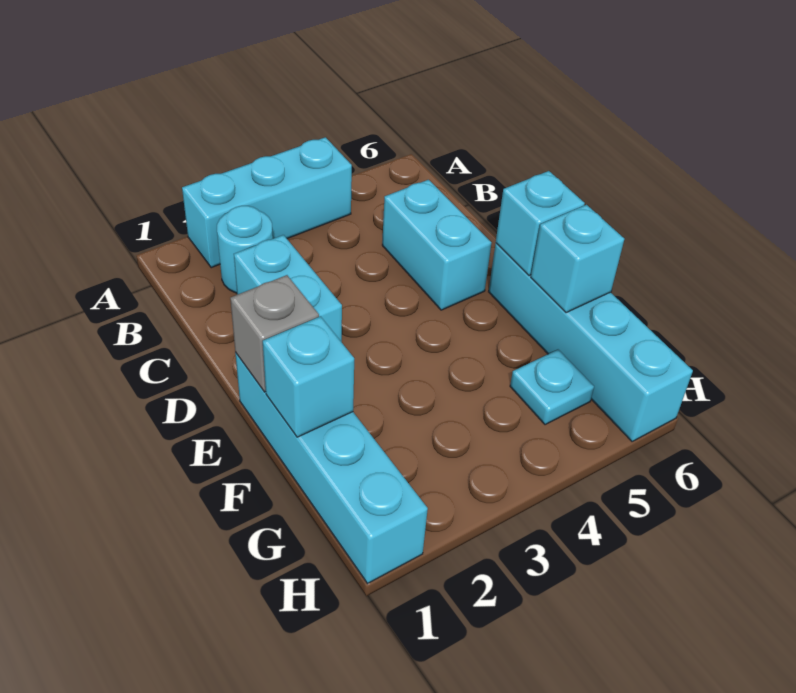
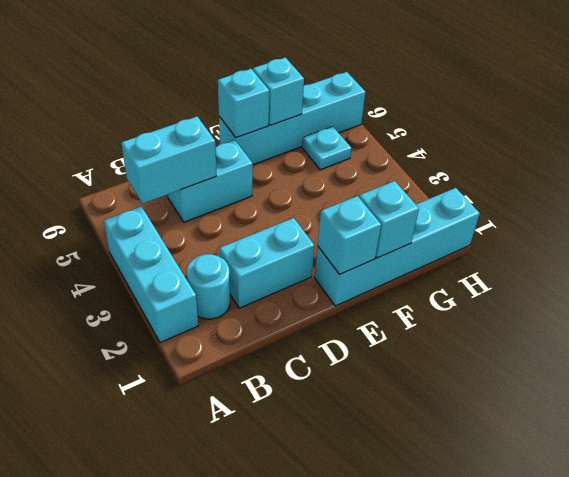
none -> cyan brick B5:C5 level 2
grey brick E1 level 2 -> cyan brick E1 level 2

